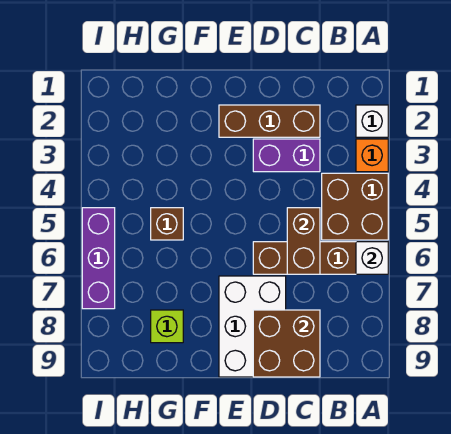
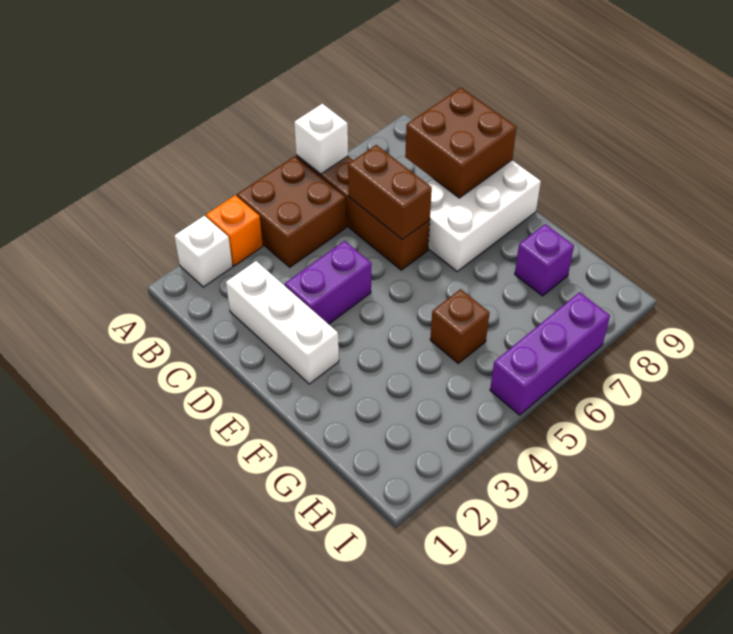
brown brick C2:E2 level 1 -> white brick C2:E2 level 1
purple brick C3:D3 level 1 -> purple brick D3:D4 level 1
brown brick C5:C6 level 2 -> brown brick C6:D6 level 2
lime brick G8 level 1 -> purple brick G8 level 1

